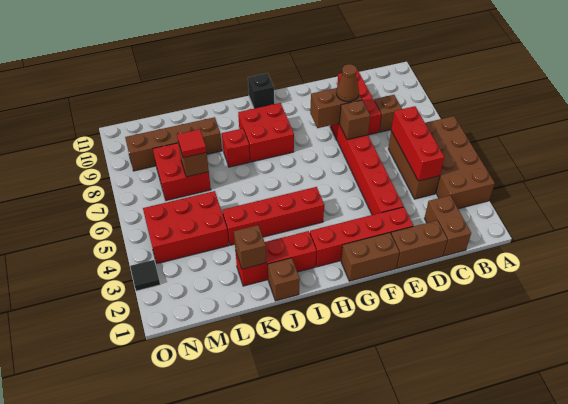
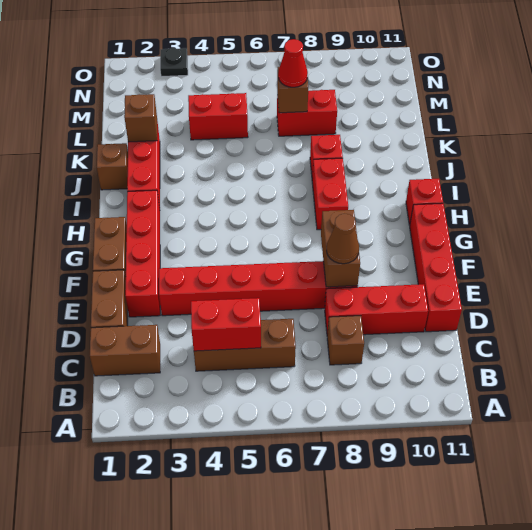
brown brick A3:B6 level 1 -> none
red brick C4:C6 level 2 -> red brick C4:C5 level 2
brown brick E7 level 2 -> none
red brick H4:K4 level 1 -> red brick D11:G11 level 1
red brick H8:I9 level 1 -> red brick H8:I8 level 1
black brick H11 level 1 -> red brick H11 level 1
brown brick K9:N9 level 1 -> none
red brick L4:N5 level 1 -> red brick L4:L5 level 1
red brick L7:M8 level 1 -> red brick L7:L8 level 1
red tile L7 level 3 -> red cone L7 level 3
black tile O3 level 1 -> black plate O3 level 1

